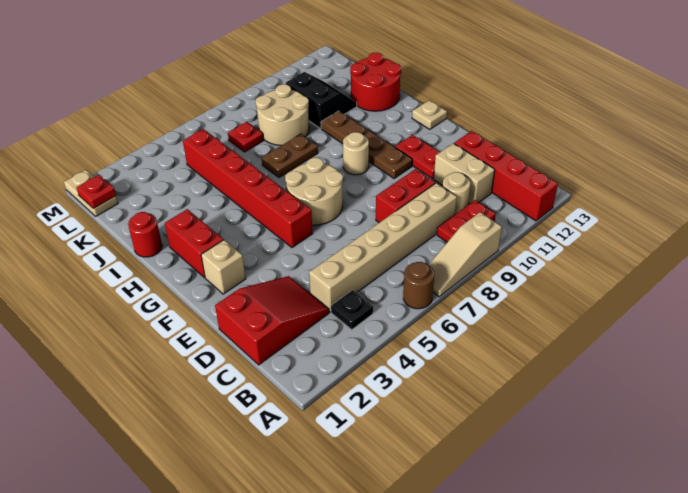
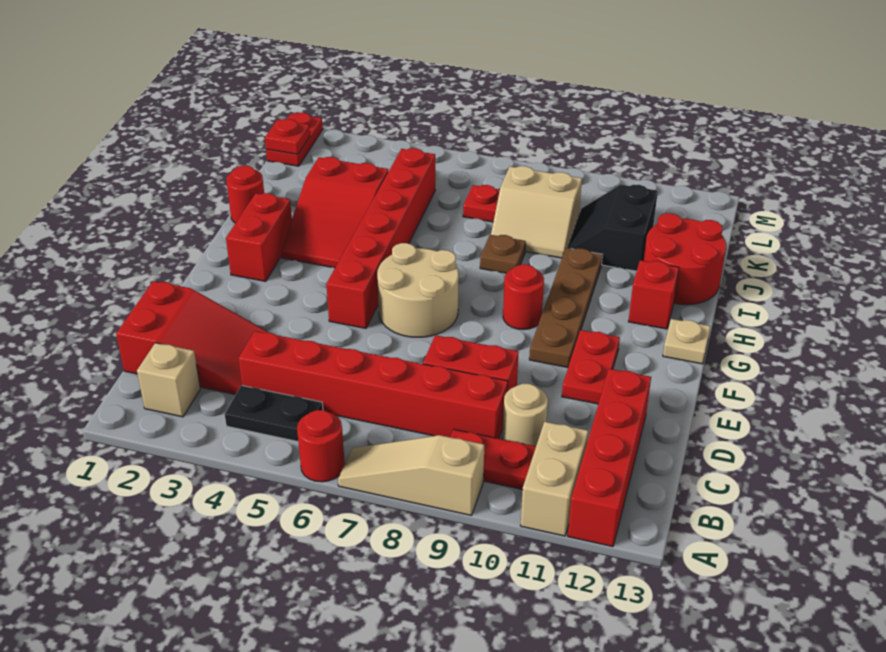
brown round brick A6 level 1 -> red round brick A6 level 1
black plate B4 level 1 -> black plate B4:B5 level 1
tan brick C4:C9 level 1 -> red brick C4:C9 level 1
tan brick C11:D11 level 1 -> tan brick A11:B11 level 1
tan brick F2 level 1 -> tan brick B2 level 1
tan round brick G9 level 1 -> red round brick G9 level 1
none -> red slope H3:J4 level 1 top J
none -> red brick H12 level 1
brown plate I7:I8 level 1 -> brown plate I8 level 1
tan round brick J8:K9 level 1 -> tan slope J8:K9 level 1 top K
black slope J10:K11 level 1 top 10 -> black slope J10:K11 level 1 top 11
tan plate L1:M1 level 1 -> red plate L1:M1 level 1

